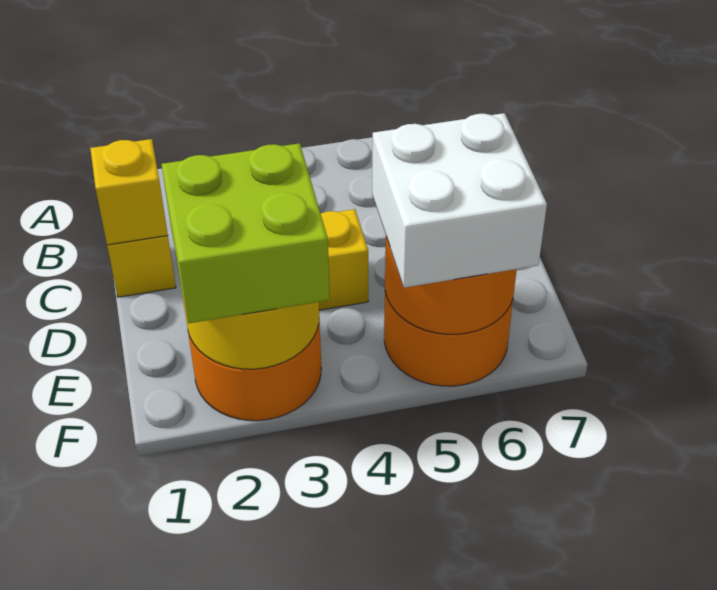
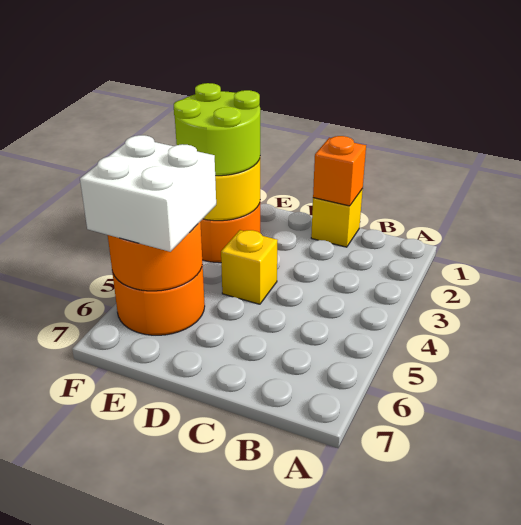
yellow brick C1 level 2 -> orange brick C1 level 2
lime brick E2:F3 level 3 -> lime round brick E2:F3 level 3

